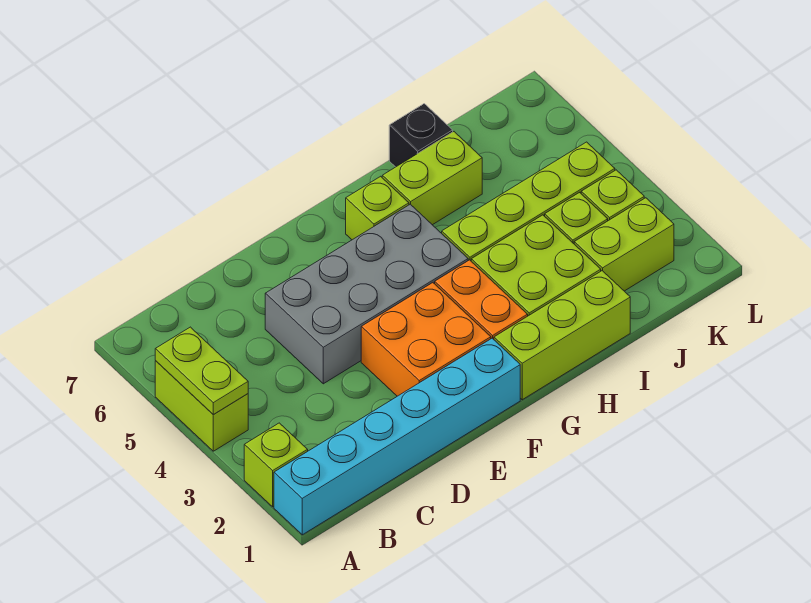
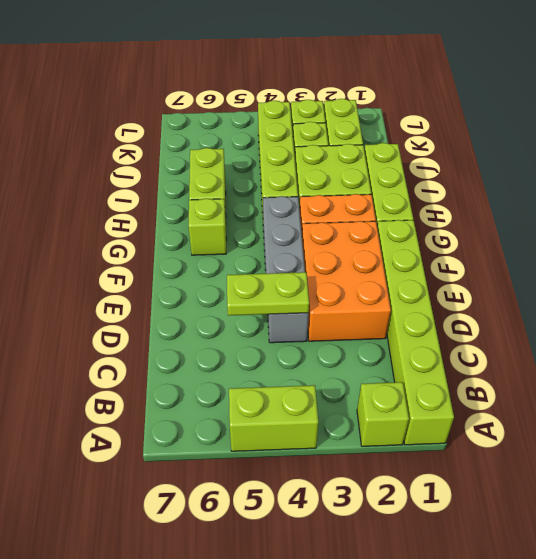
cyan brick A1:F1 level 1 -> lime brick A1:F1 level 1
lime plate A4:A5 level 2 -> lime plate D4:D5 level 2
grey brick D4:G5 level 1 -> grey brick D4:G4 level 1
orange brick E2:F3 level 1 -> orange brick D2:F3 level 1
black brick I7 level 1 -> none

